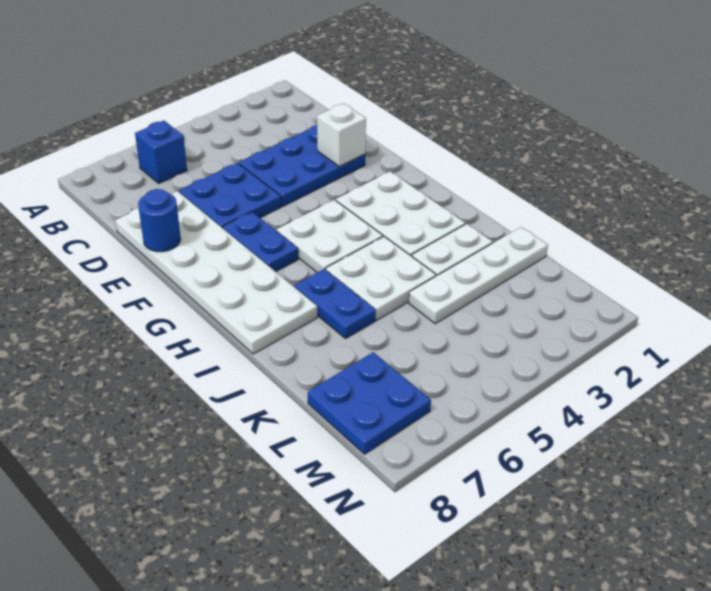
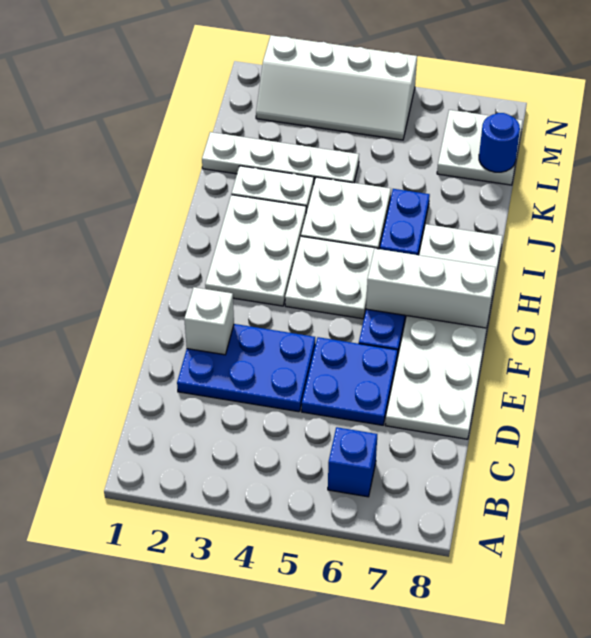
blue round brick E8 level 2 -> blue round brick L8 level 2
none -> white brick G6:G8 level 2
blue plate L7:M8 level 1 -> white plate L7:M8 level 1
none -> white slope M2:N5 level 1 top N

